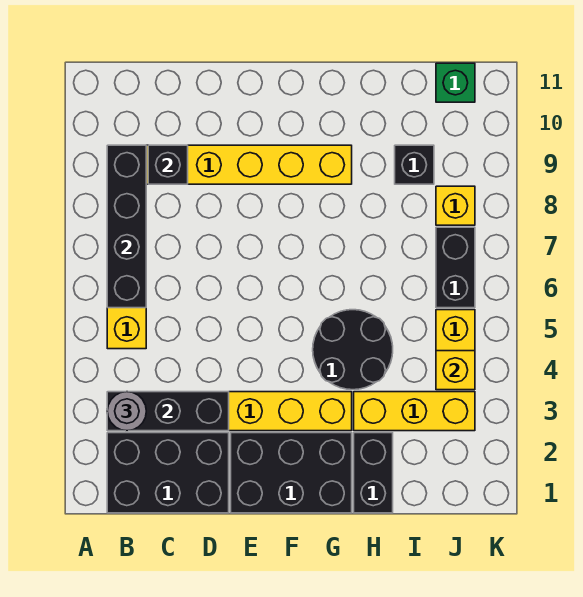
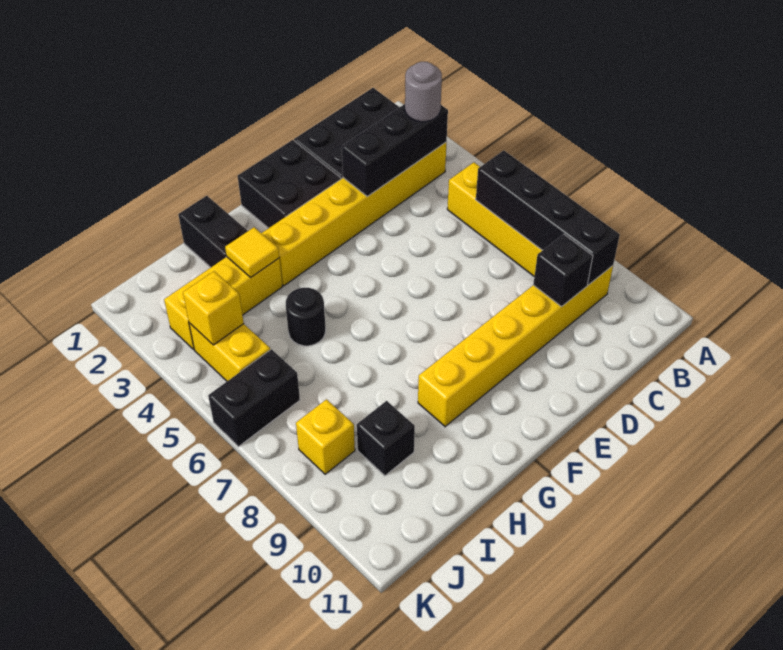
black brick E1:G2 level 1 -> black brick E1:F2 level 1
black round brick G4:H5 level 1 -> black round brick H5 level 1
none -> yellow tile H3 level 2
black brick J6:J7 level 1 -> black brick J6:K6 level 1
green brick J11 level 1 -> none

